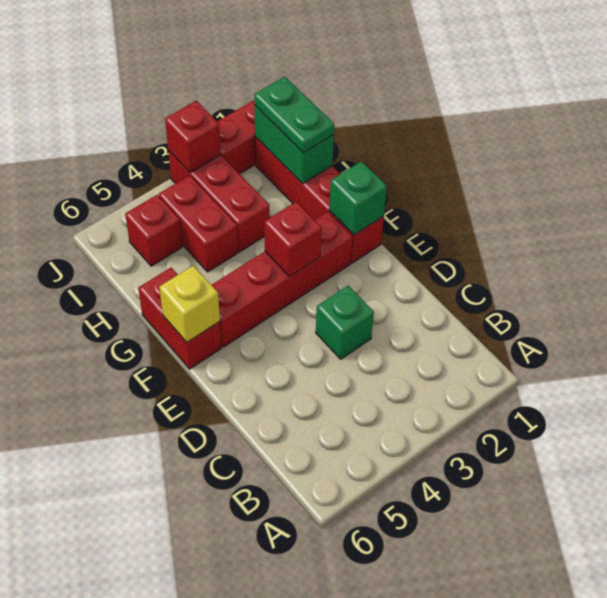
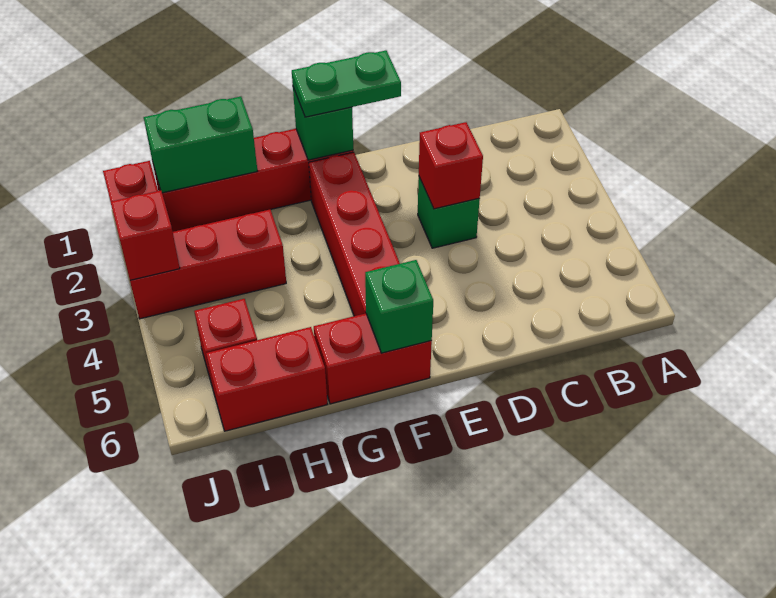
red brick F3 level 2 -> red brick D3 level 2
yellow brick F6 level 2 -> green brick F6 level 2
green plate H1:I1 level 3 -> green plate E1:F1 level 3
red brick H4:I4 level 1 -> red brick H6:I6 level 1

